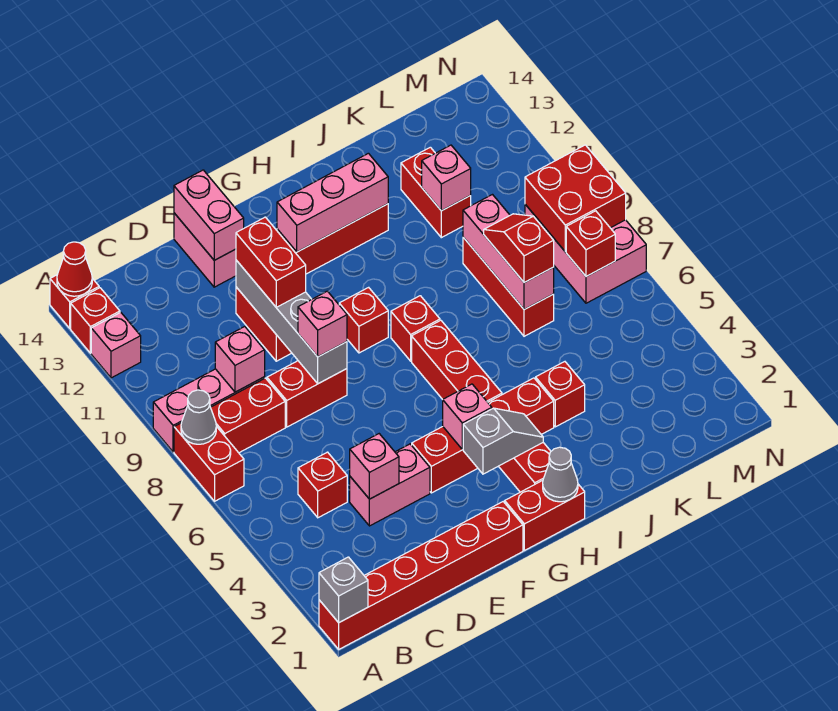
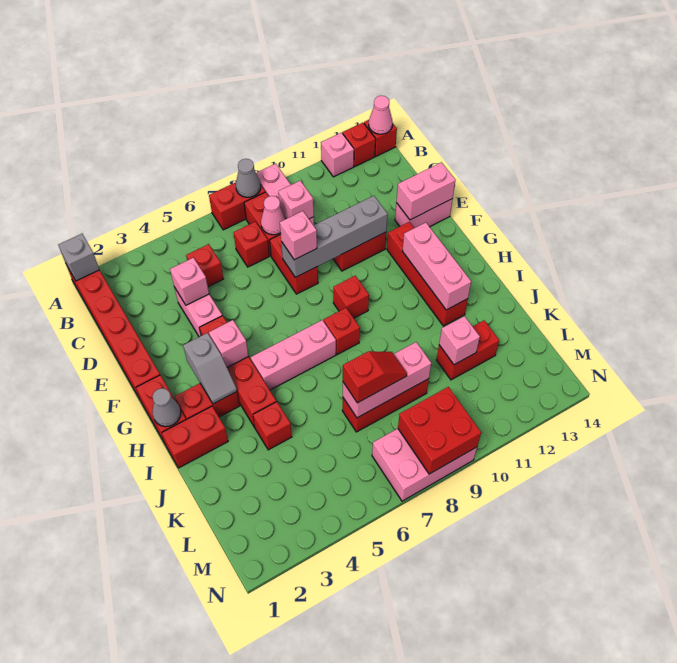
red cone A14 level 2 -> pink cone A14 level 2
none -> pink cone C8 level 2
red brick E10:E11 level 3 -> red brick I1:I2 level 1
red brick H5:H7 level 1 -> pink brick H5:H7 level 1
red brick M7 level 2 -> red brick C7 level 1

